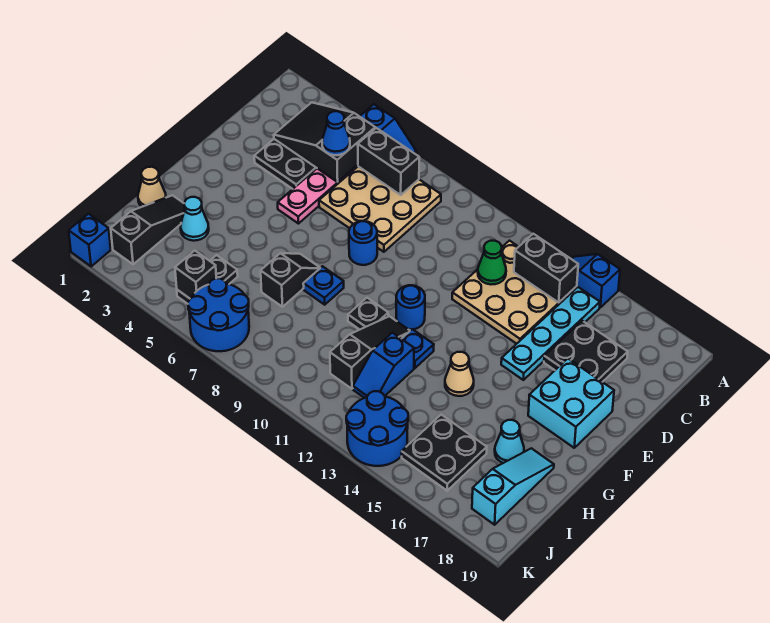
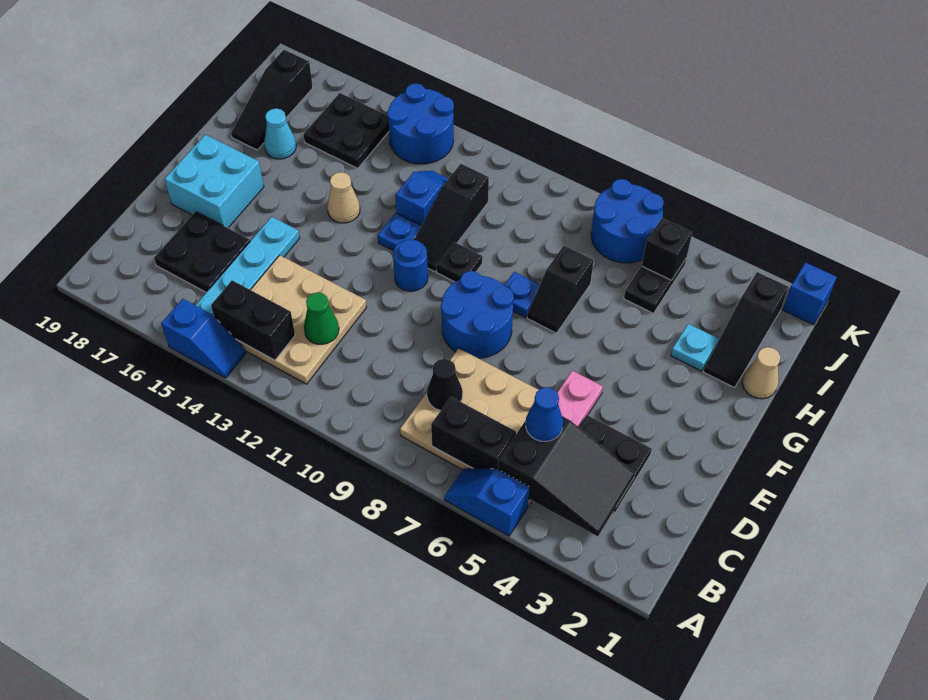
none -> black cone C8 level 2
blue round brick E8 level 1 -> blue round brick E8:F9 level 1
cyan cone H3 level 1 -> cyan plate H3 level 1
cyan slope H18:J18 level 1 top J -> black slope H18:J18 level 1 top J

